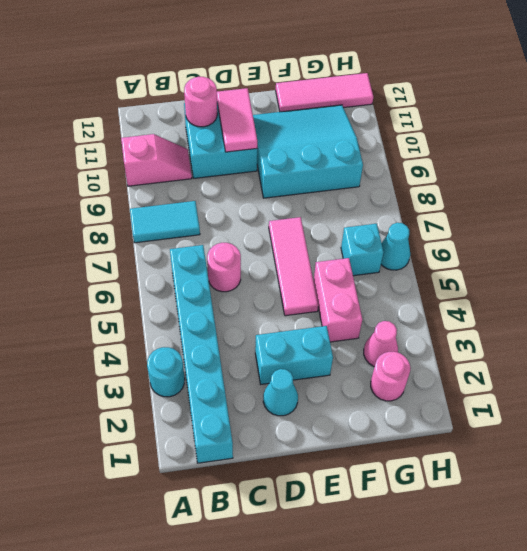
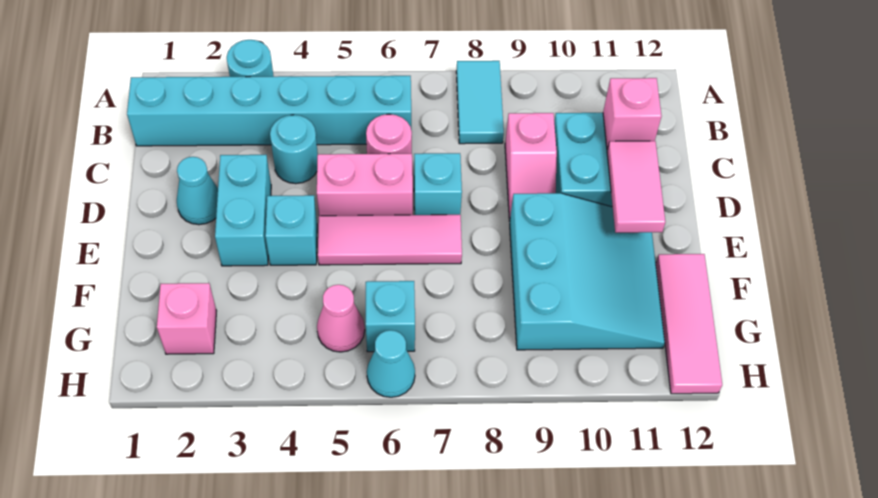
pink slope A10:B10 level 1 top A -> pink slope C9:D9 level 1 top C
none -> cyan round brick C4 level 1
pink round brick C11 level 2 -> pink brick C11 level 2
none -> cyan brick D7 level 1
pink tile D10:D11 level 2 -> pink tile D11:E11 level 2
none -> cyan brick E4 level 1
pink brick F4:F5 level 1 -> pink brick D5:D6 level 1
pink round brick G2 level 1 -> pink brick G2 level 1
pink cone G3 level 1 -> pink cone G5 level 1

